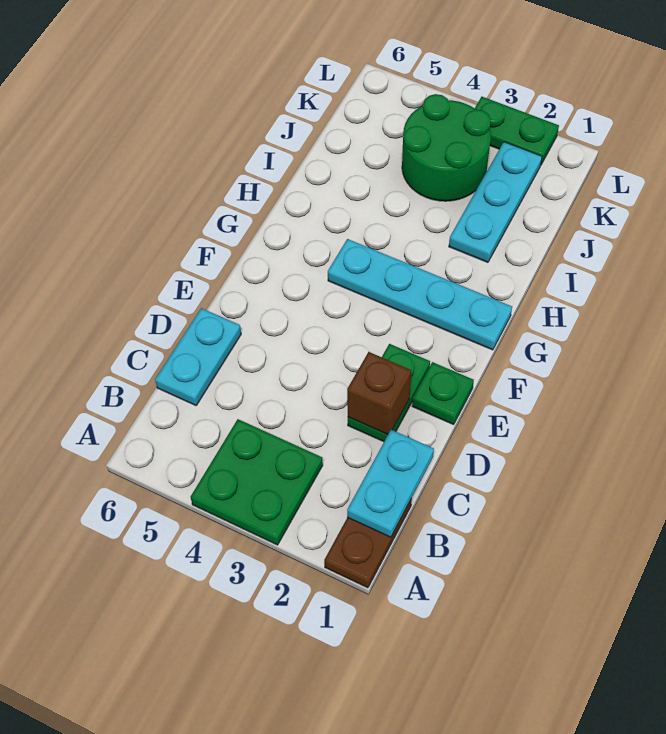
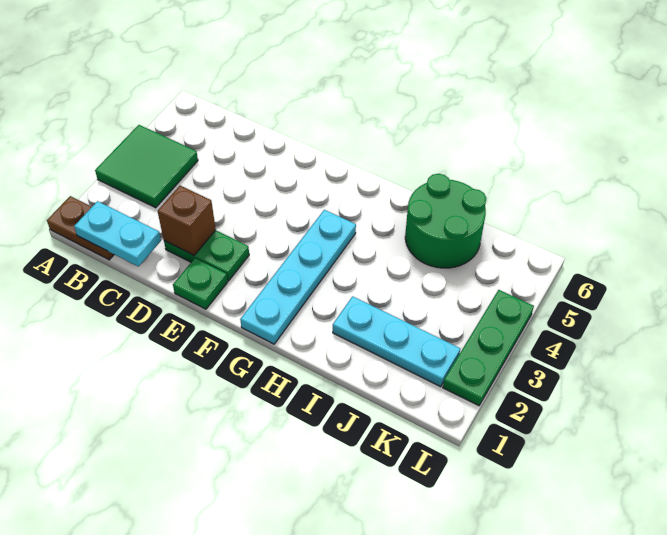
green plate A3:B4 level 1 -> green tile A3:B4 level 1
cyan plate C6:D6 level 1 -> none
green round brick J3:K4 level 1 -> green round brick I5:J6 level 1
green plate L2:L3 level 1 -> green plate L2:L4 level 1

